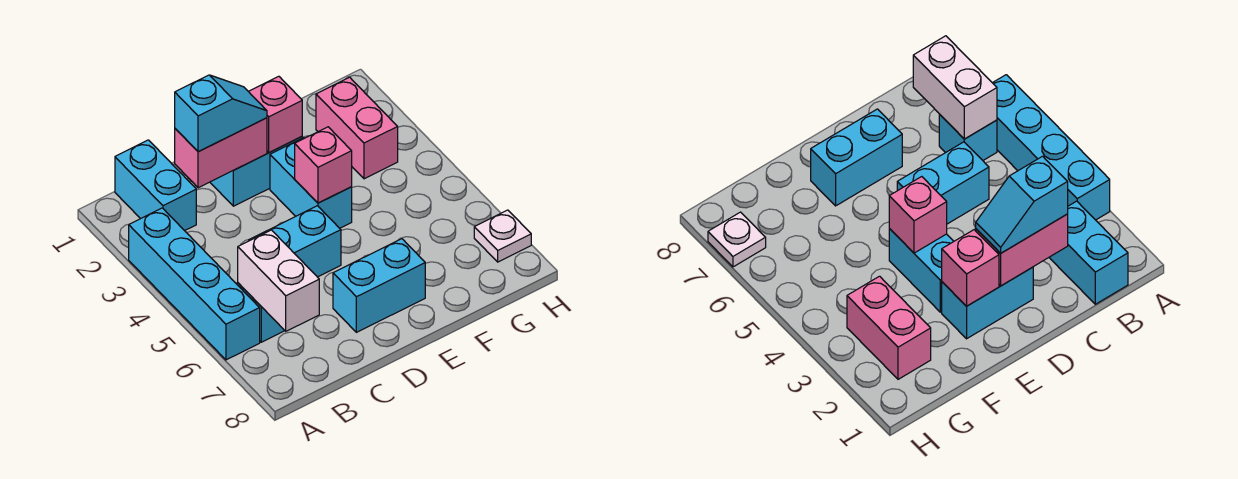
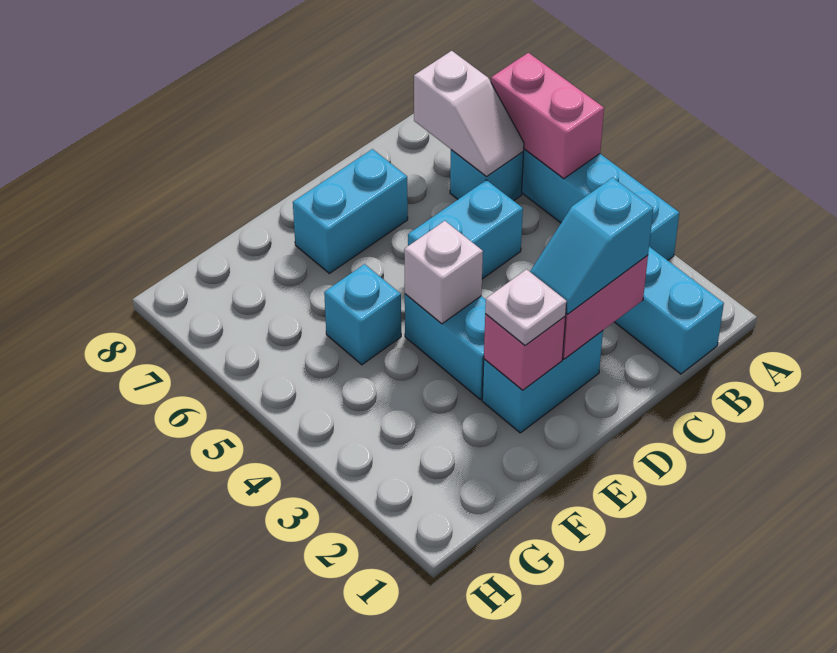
white brick B6:B7 level 2 -> white slope B6:B7 level 2 top 7
pink brick E4 level 2 -> white brick E4 level 2
none -> cyan brick F5 level 1
pink brick G2:G3 level 1 -> pink brick A5:A6 level 2
white plate H7 level 1 -> white plate E2 level 3

